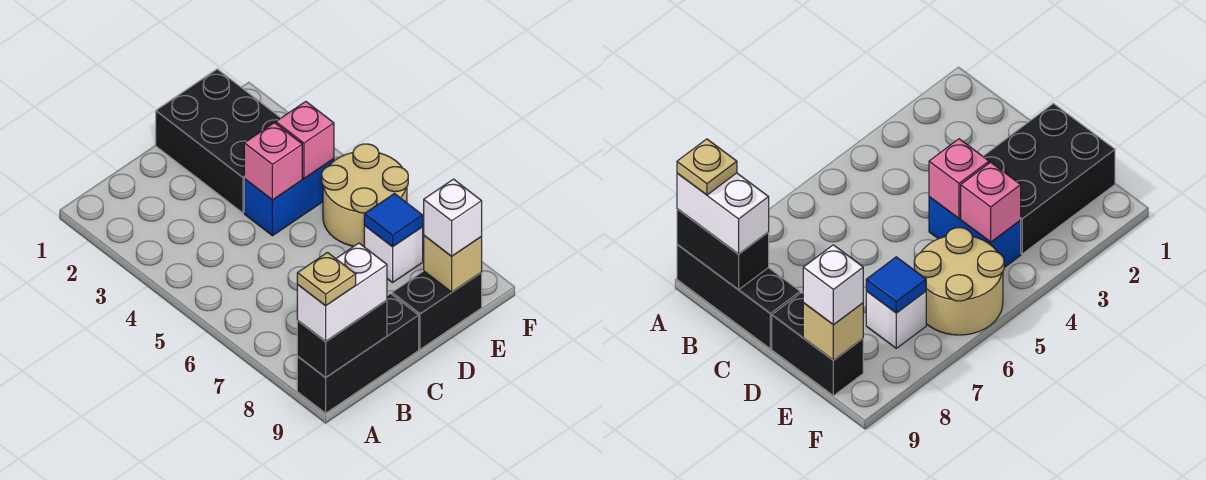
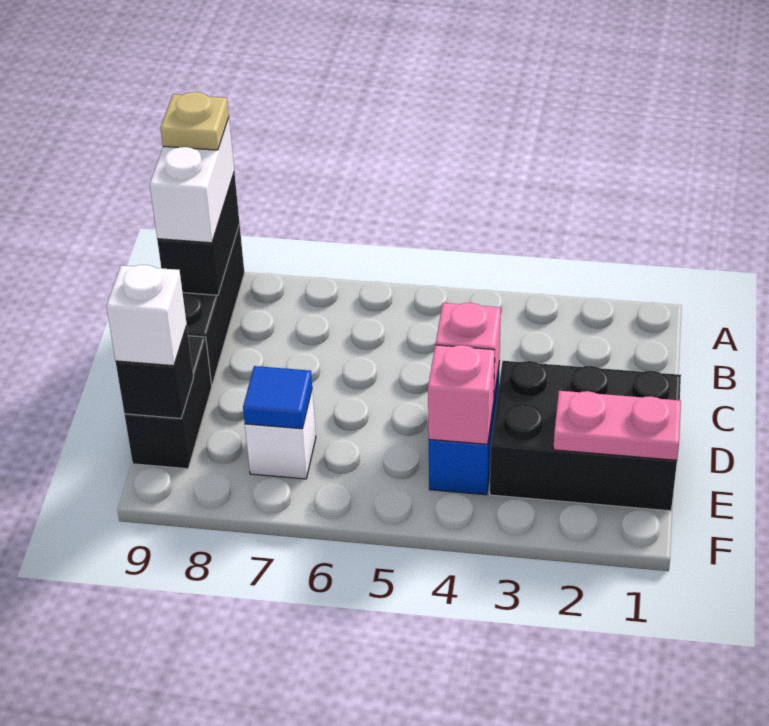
none -> pink plate E1:E2 level 2
tan round brick E5:F6 level 1 -> none
tan brick E9 level 2 -> black brick E9 level 2

